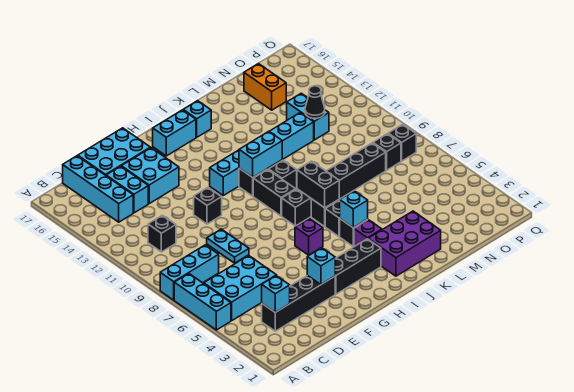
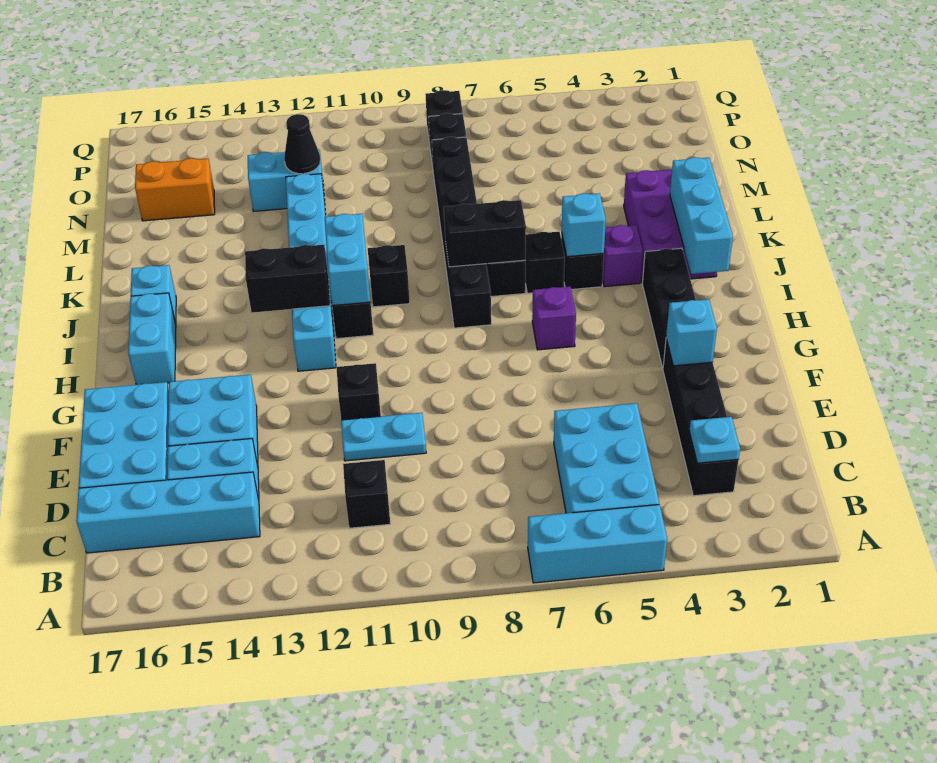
cyan brick A8:C8 level 1 -> cyan brick I2:K2 level 2
cyan brick C3 level 2 -> cyan plate C3 level 2
cyan plate E8:E9 level 1 -> cyan plate E10:E11 level 1
black brick I9:I10 level 1 -> black brick I12:I13 level 2

